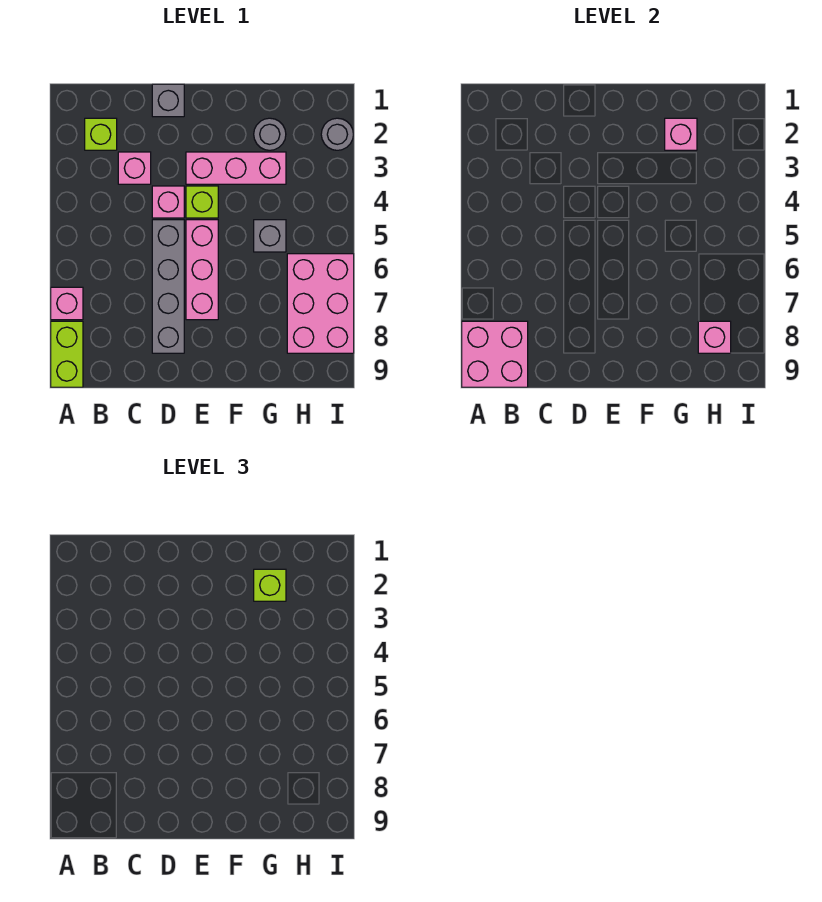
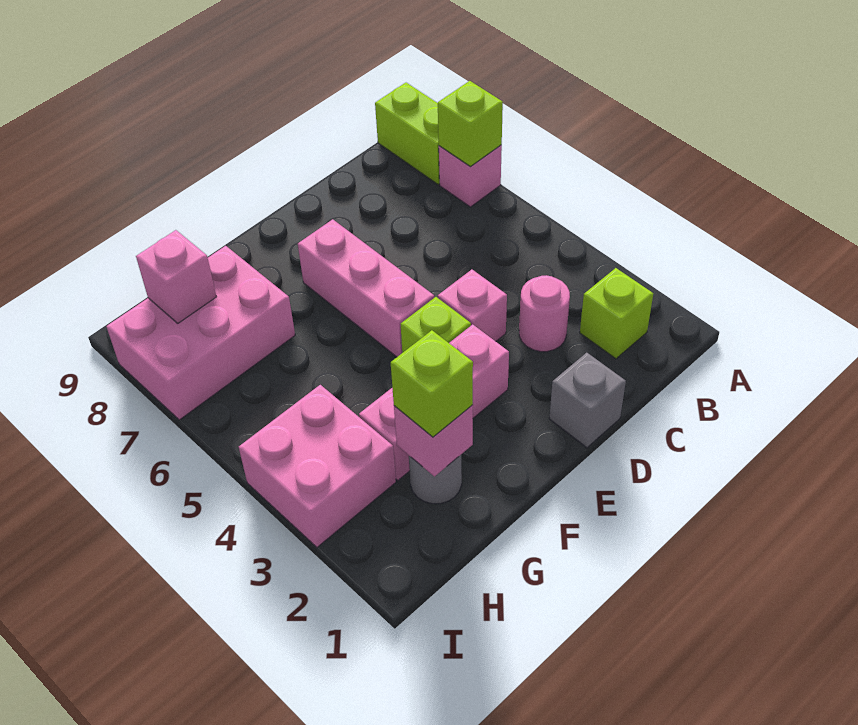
none -> lime brick A7 level 2
pink brick A8:B9 level 2 -> pink brick H3:I4 level 1
pink brick C3 level 1 -> pink round brick C3 level 1
grey brick D5:D8 level 1 -> none
grey brick G5 level 1 -> none
pink brick H6:I8 level 1 -> pink brick G7:I8 level 1
grey round brick I2 level 1 -> none

